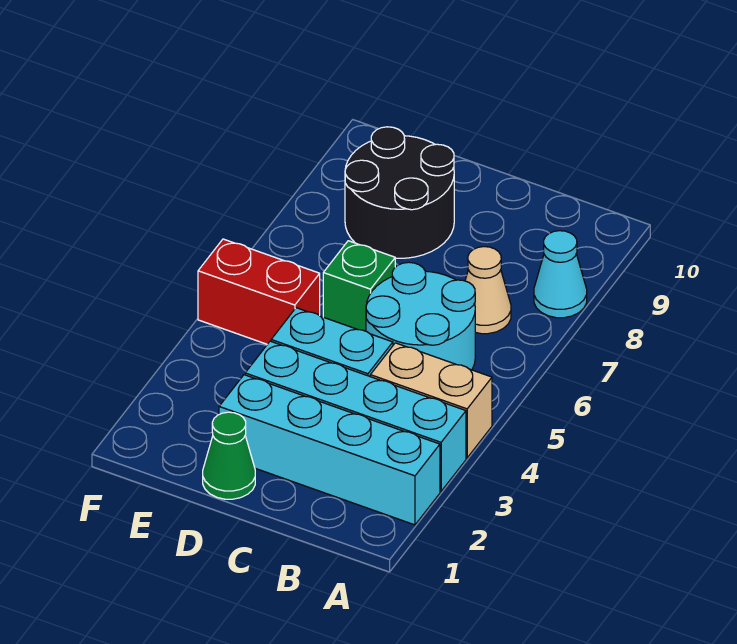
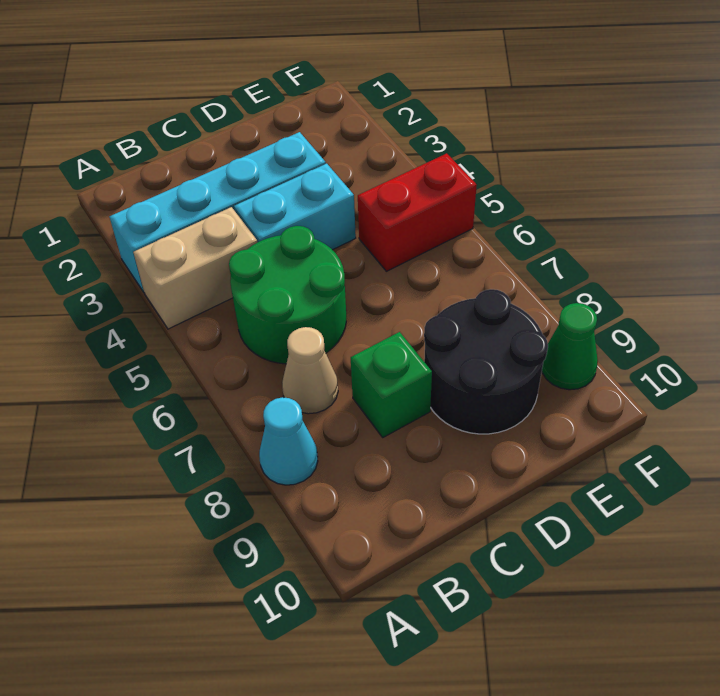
cyan brick A2:D2 level 1 -> none
cyan round brick B5:C6 level 1 -> green round brick B5:C6 level 1
green cone D1 level 1 -> green cone F9 level 1
green brick D6 level 1 -> green brick C8 level 1

